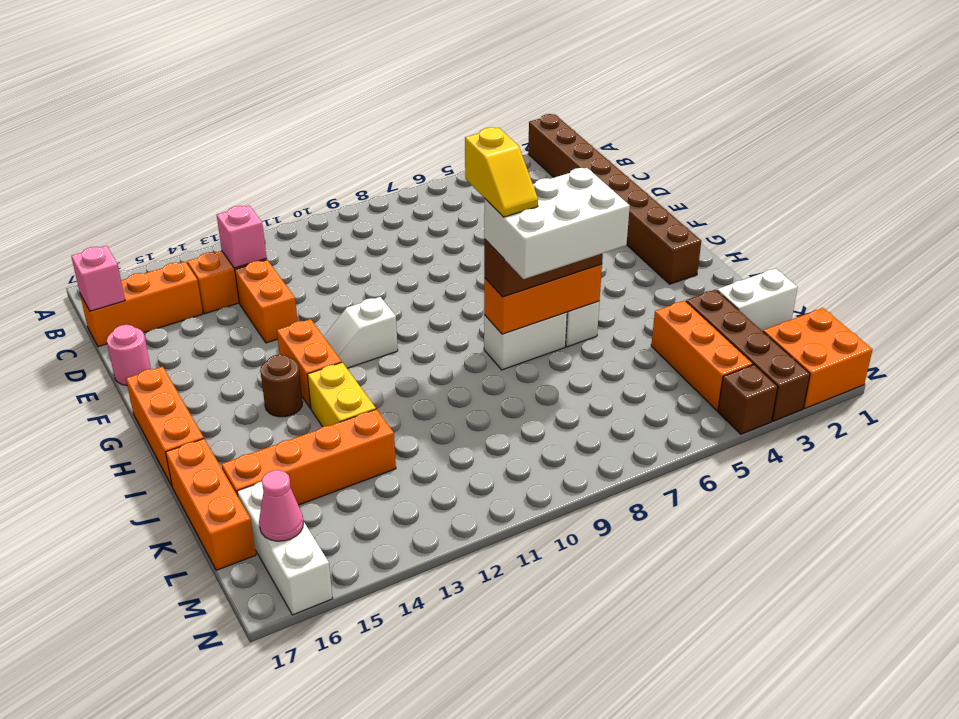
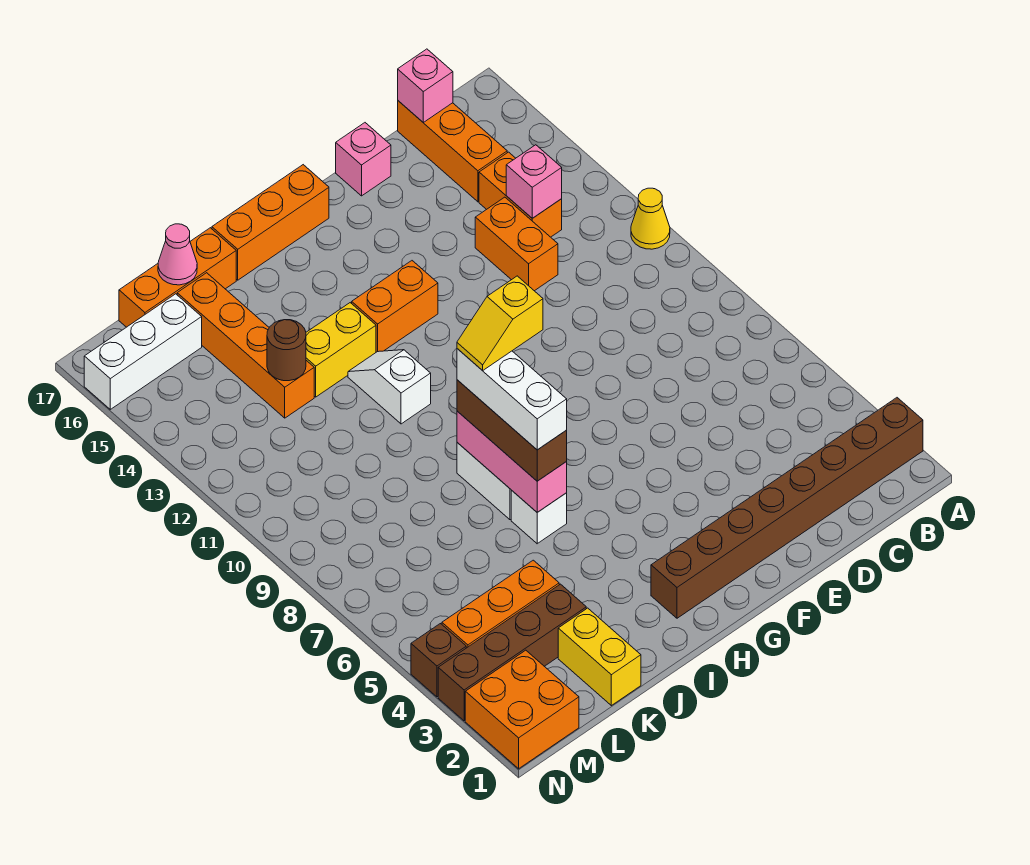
none -> yellow cone A11 level 1
orange brick D13:E13 level 1 -> orange brick D12:D13 level 1
pink round brick E17 level 1 -> pink brick E17 level 1
white slope G11:G12 level 1 top 11 -> white slope I11:I12 level 1 top 11
brown round brick H14 level 1 -> brown round brick K13 level 2
orange brick I6:I8 level 2 -> pink brick I6:I8 level 2
white brick I6:J8 level 4 -> white brick I6:I8 level 4
white brick K1:K2 level 1 -> yellow brick K1:K2 level 1
pink cone M16 level 2 -> pink cone K17 level 2

